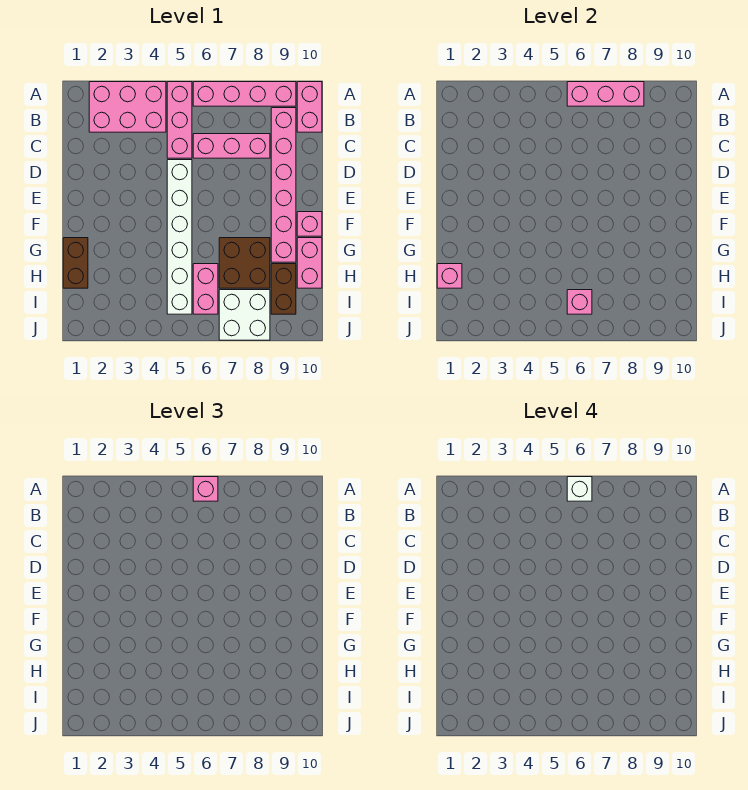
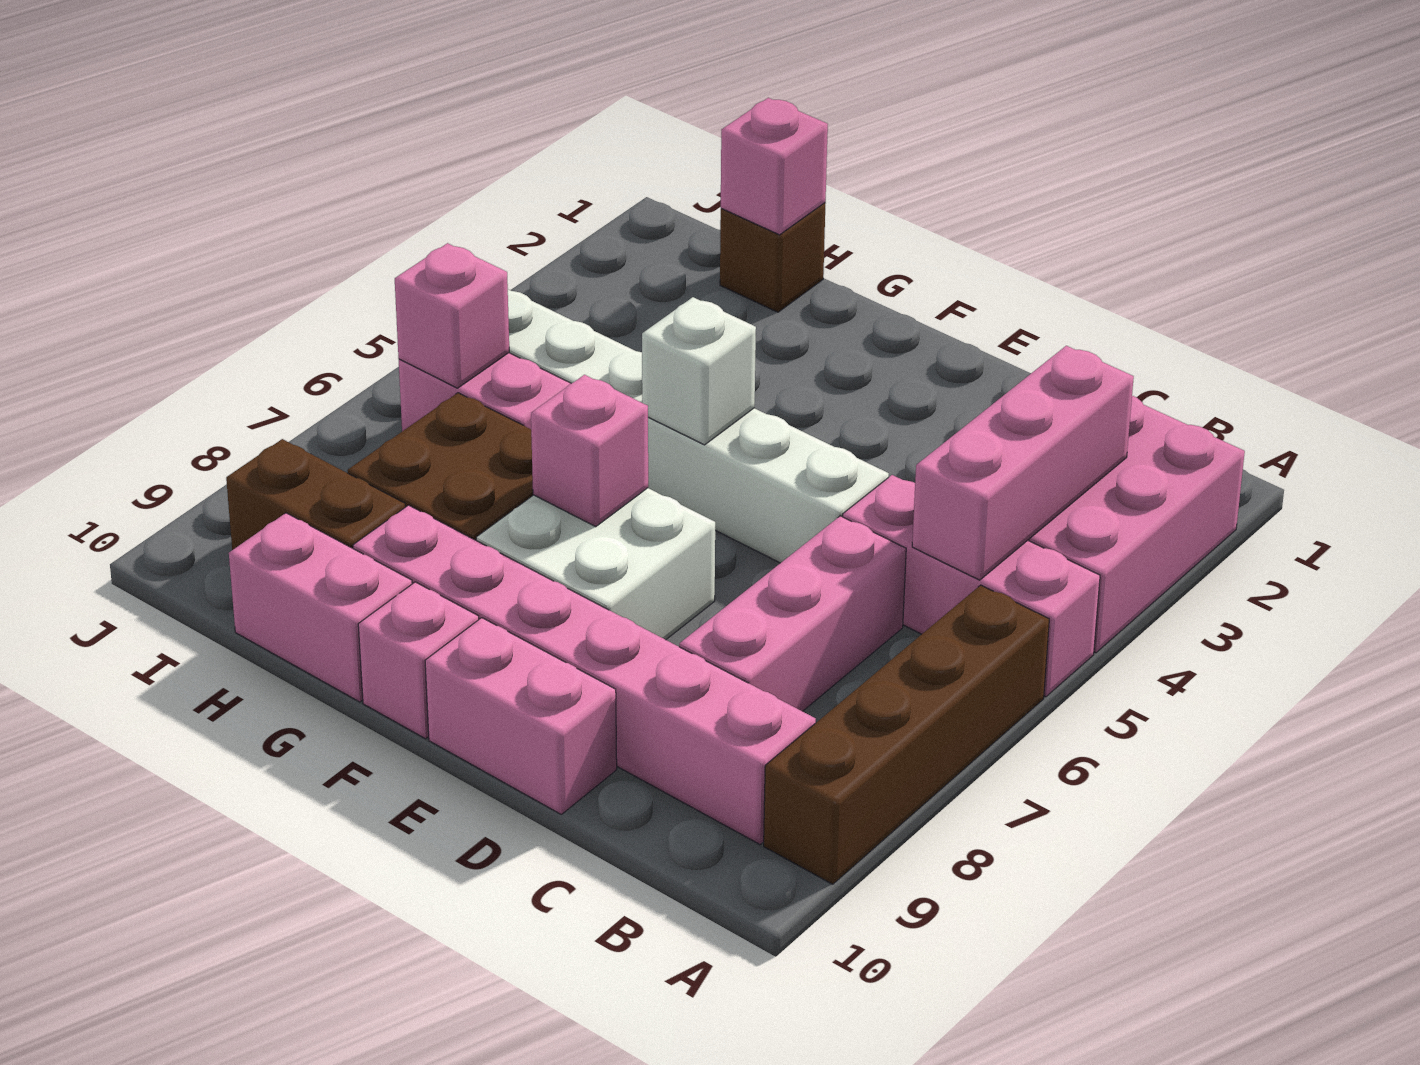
pink brick A6:A9 level 1 -> brown brick A6:A9 level 1
pink brick A6:A8 level 2 -> pink brick B3:B5 level 2
pink brick A6 level 3 -> pink brick F7 level 2
white brick A6 level 4 -> white brick F5 level 2
pink brick A10:B10 level 1 -> pink brick D10:E10 level 1
brown brick G1:H1 level 1 -> brown brick H1 level 1
white brick I7:J8 level 1 -> white brick E7:F8 level 1

